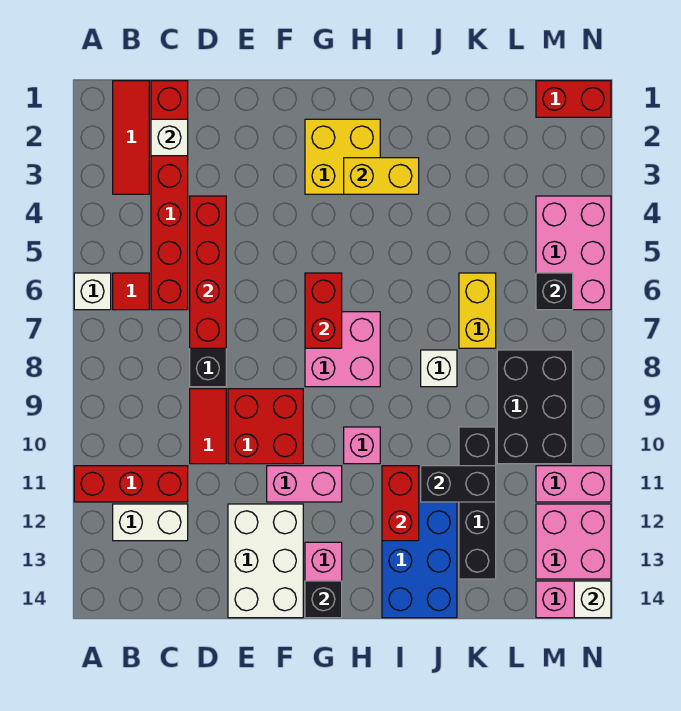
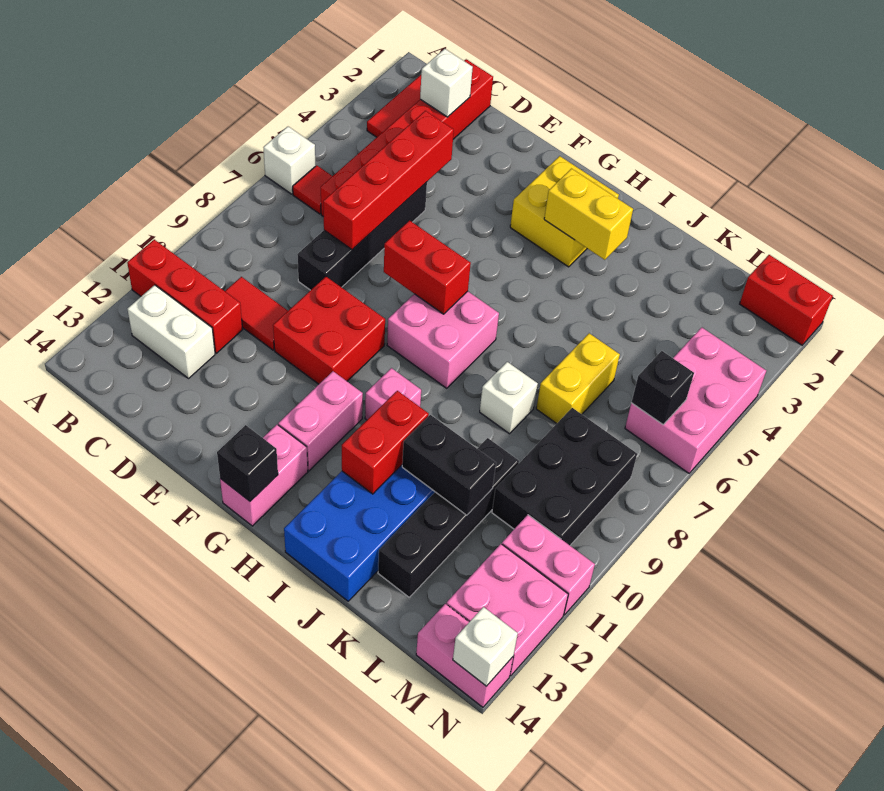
red tile D9:D10 level 1 -> red tile C10:D10 level 1
white brick E12:F14 level 1 -> none
pink brick F11:G11 level 1 -> pink brick G11:G12 level 1
red brick G6:G7 level 2 -> red brick F7:G7 level 2

